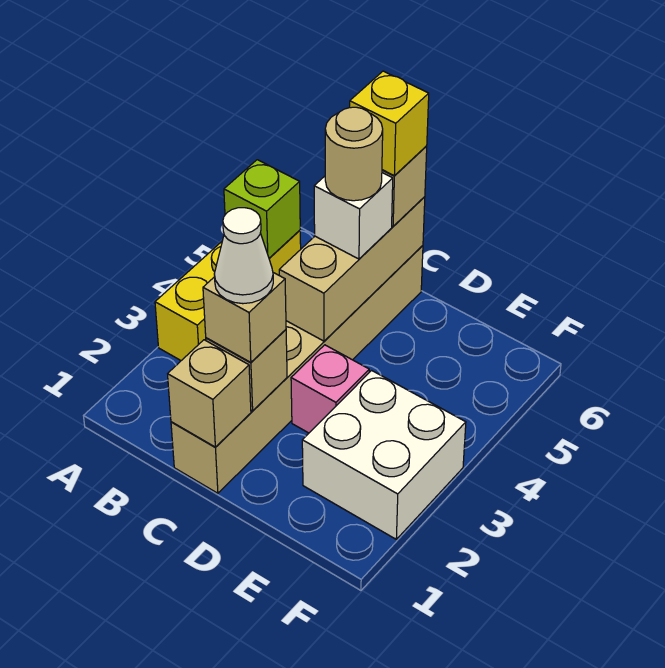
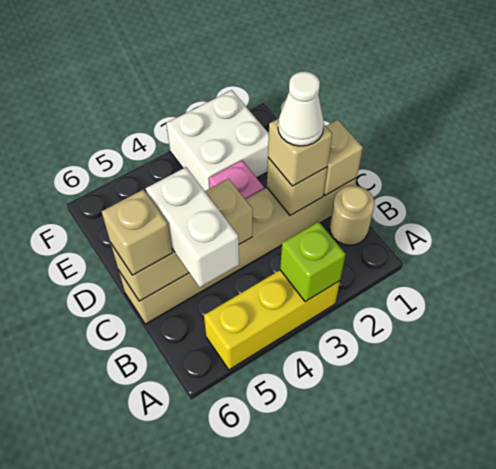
lime brick A5 level 2 -> lime brick A3 level 2
white brick C5 level 3 -> white brick B5:C5 level 3
tan round brick C5 level 4 -> tan round brick B1 level 1
yellow brick C6 level 4 -> none

